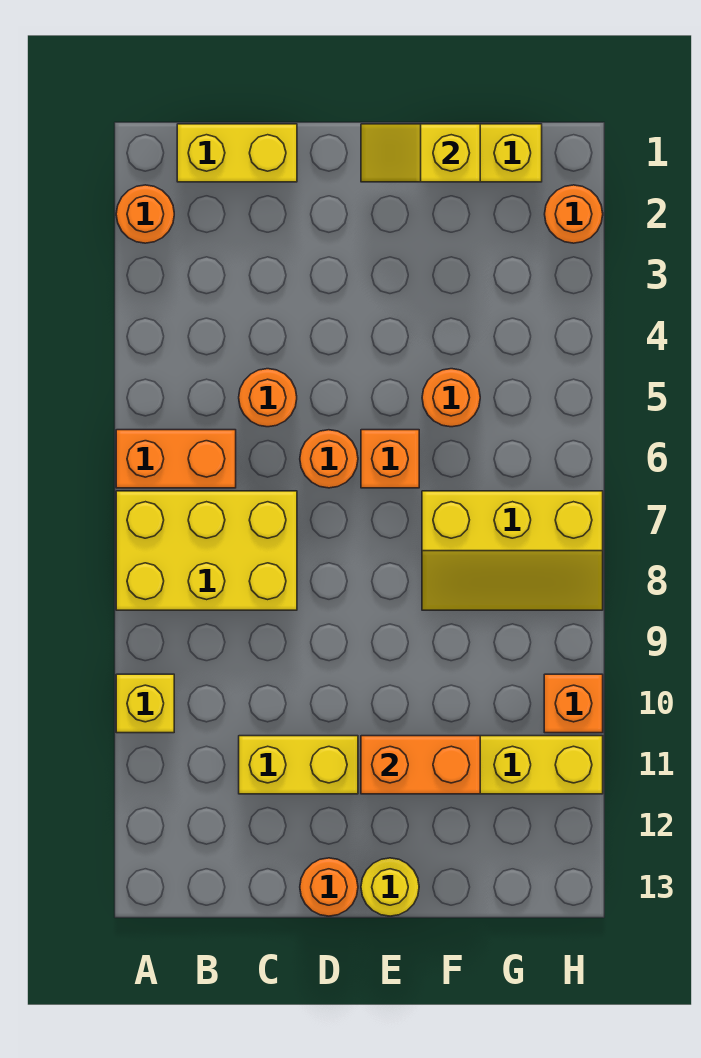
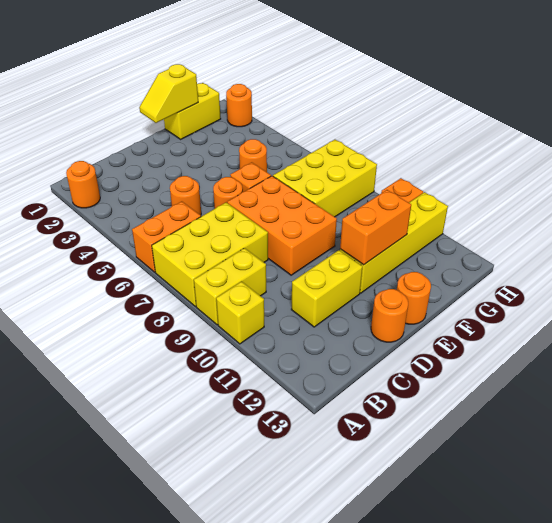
yellow brick B1:C1 level 1 -> yellow brick A9:B9 level 1
none -> orange brick D7:E9 level 1
yellow round brick E13 level 1 -> orange round brick E13 level 1
yellow slope F7:H8 level 1 top 7 -> yellow brick F7:H8 level 1

